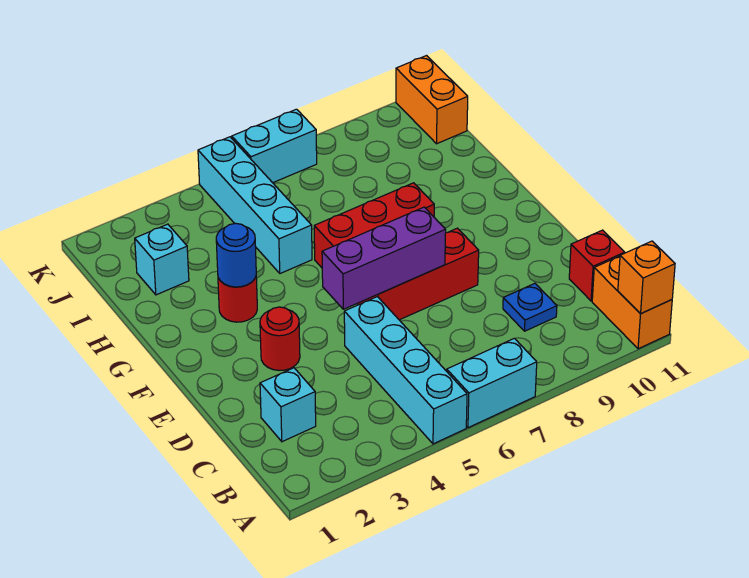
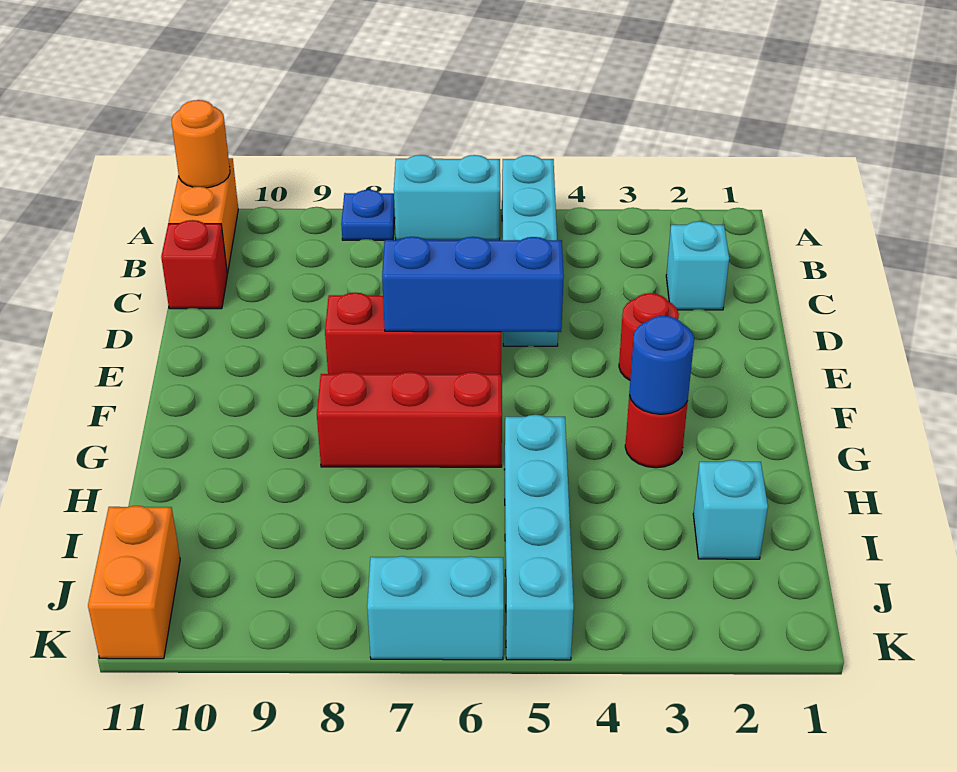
orange brick A11 level 2 -> orange round brick A11 level 2
blue plate C9 level 1 -> blue plate A8 level 1
purple brick E5:E7 level 2 -> blue brick E5:E7 level 2

